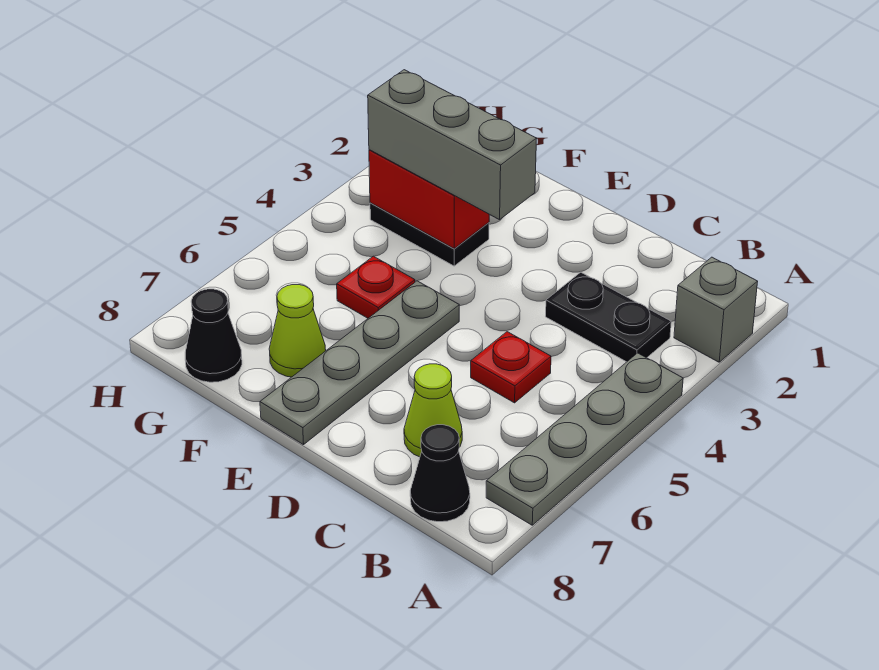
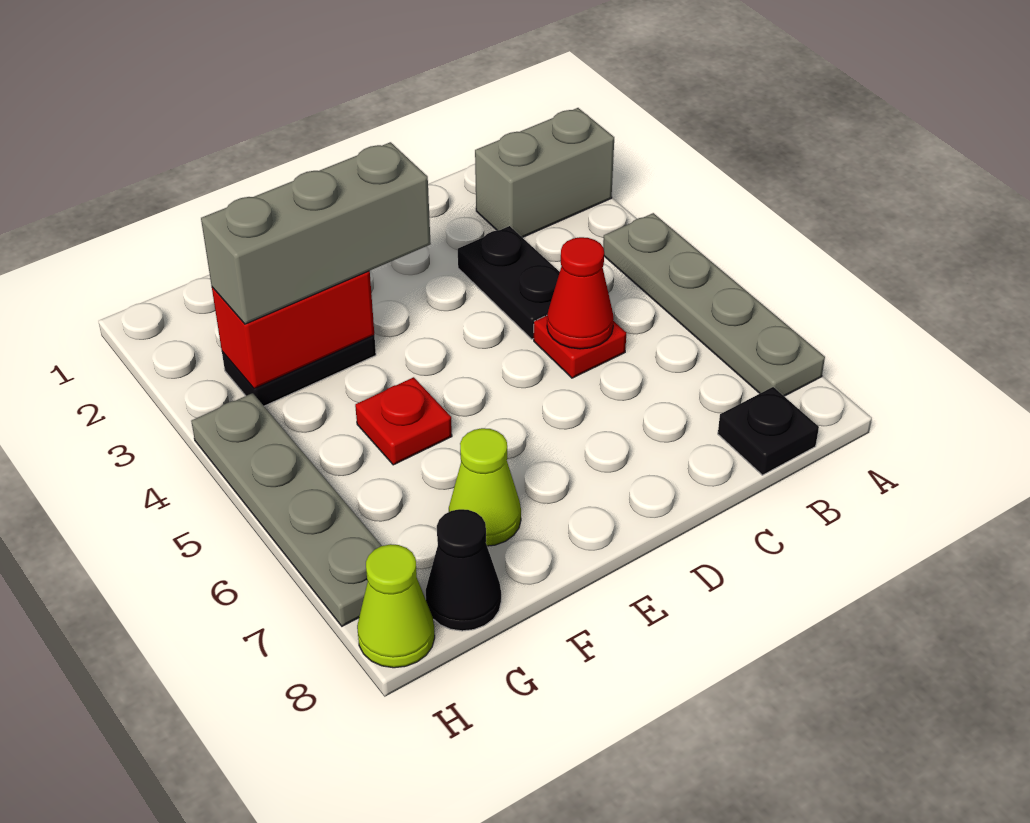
grey brick A2 level 1 -> grey brick A2:B2 level 1
black plate B3:C3 level 1 -> black plate C3:C4 level 1
black cone B8 level 1 -> black plate B8 level 1
none -> red cone C5 level 2
lime cone C7 level 1 -> lime cone H8 level 1
grey plate E5:E8 level 1 -> grey plate H4:H7 level 1

